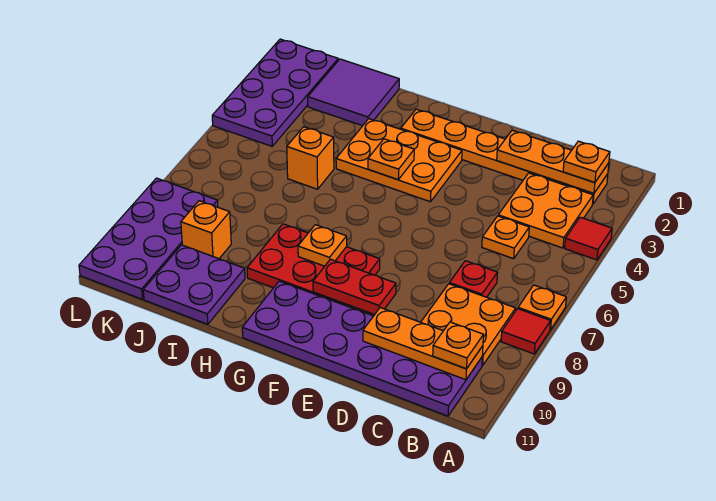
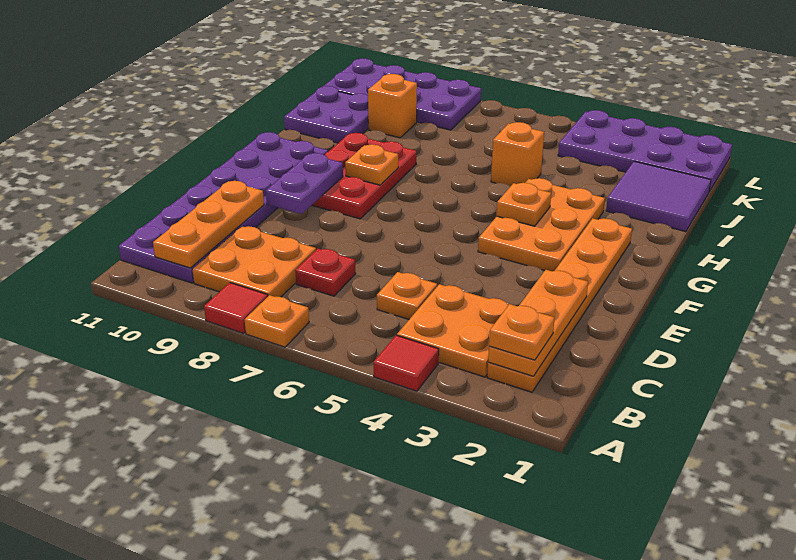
orange plate B10 level 3 -> none
red plate E9:F9 level 2 -> purple plate E9:F9 level 2

